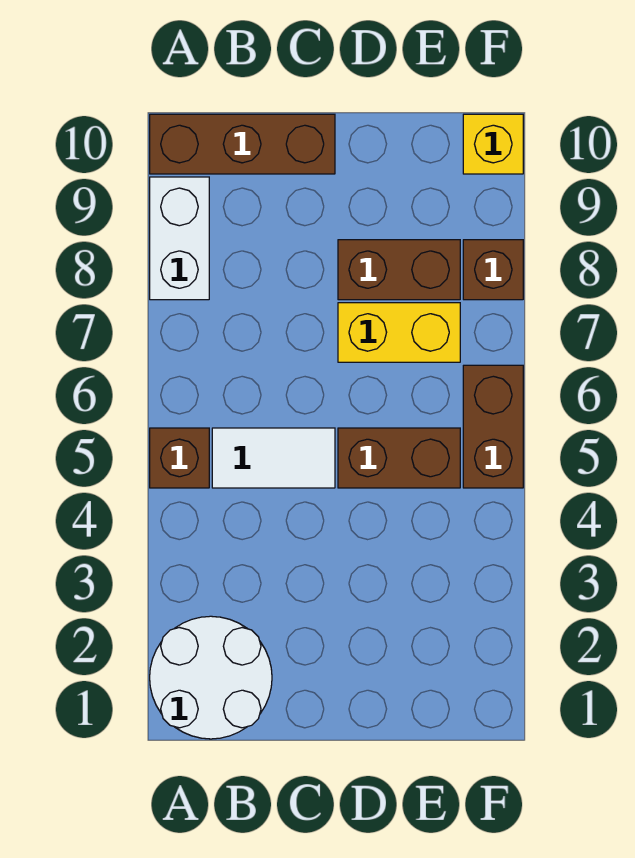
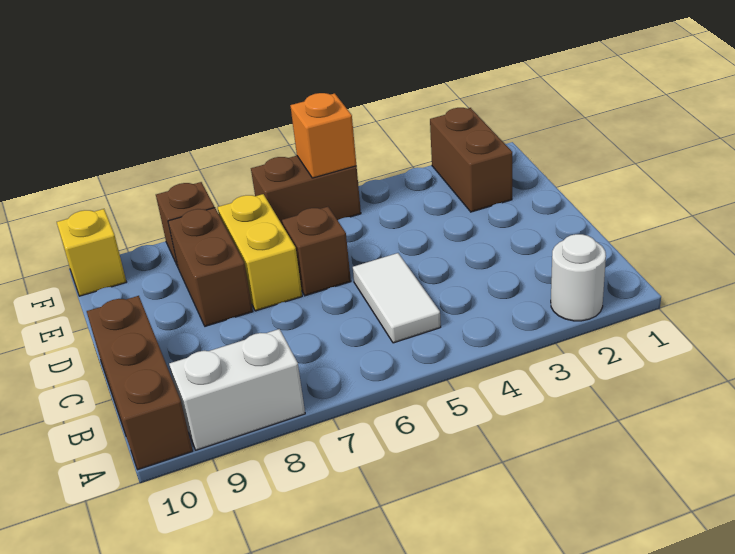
white round brick A1:B2 level 1 -> white round brick A2 level 1
brown brick A5 level 1 -> brown brick D6 level 1
brown brick D5:E5 level 1 -> brown brick E2:F2 level 1
none -> orange brick F5 level 2

